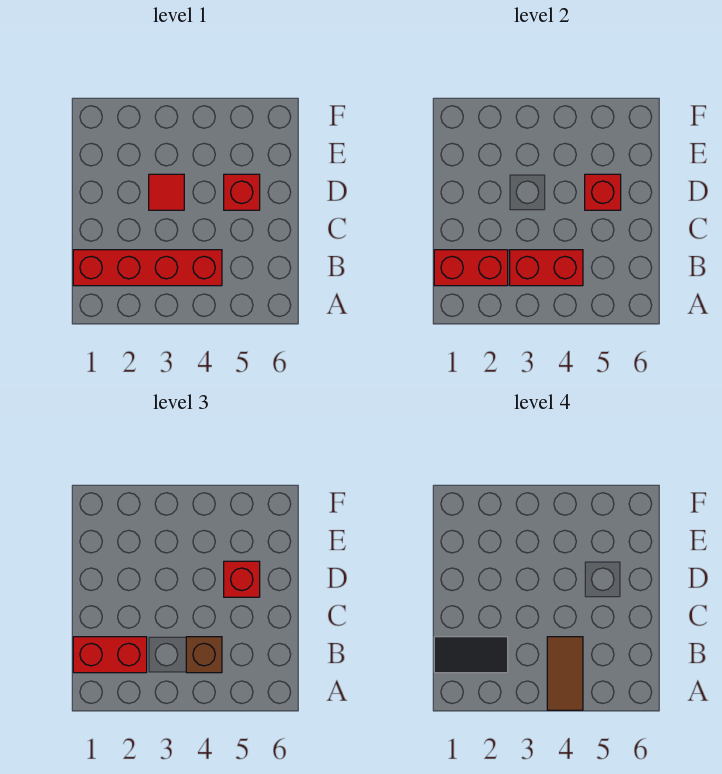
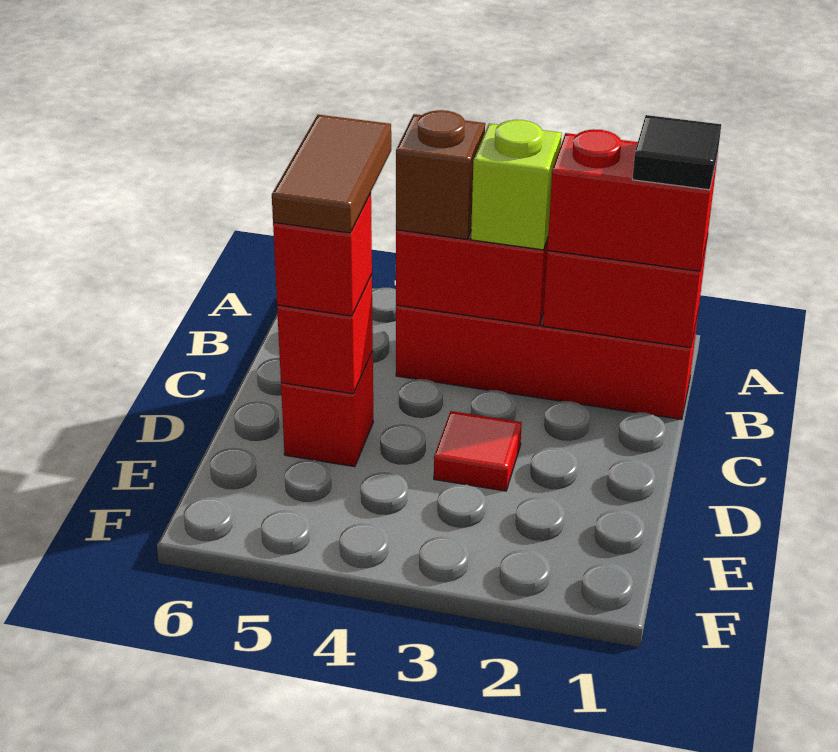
brown tile A4:B4 level 4 -> brown tile C5:D5 level 4
black tile B1:B2 level 4 -> black tile B1 level 4
none -> lime brick B3 level 3

